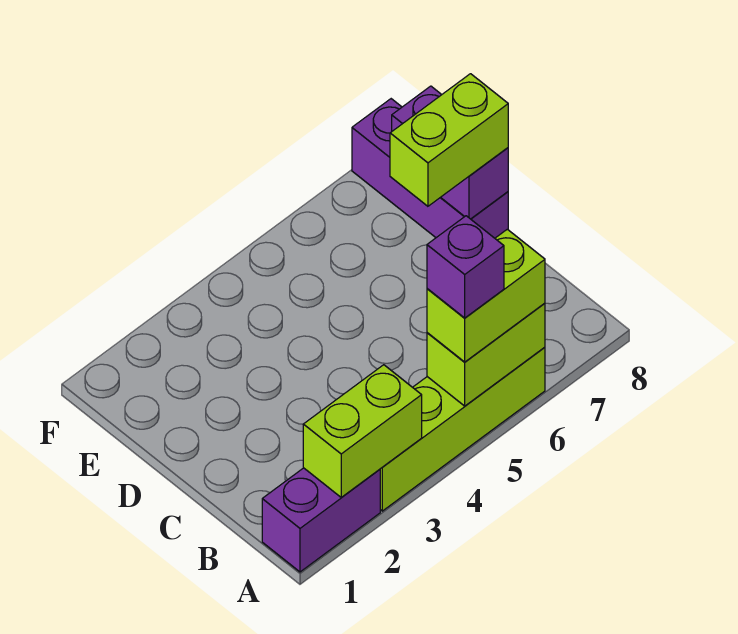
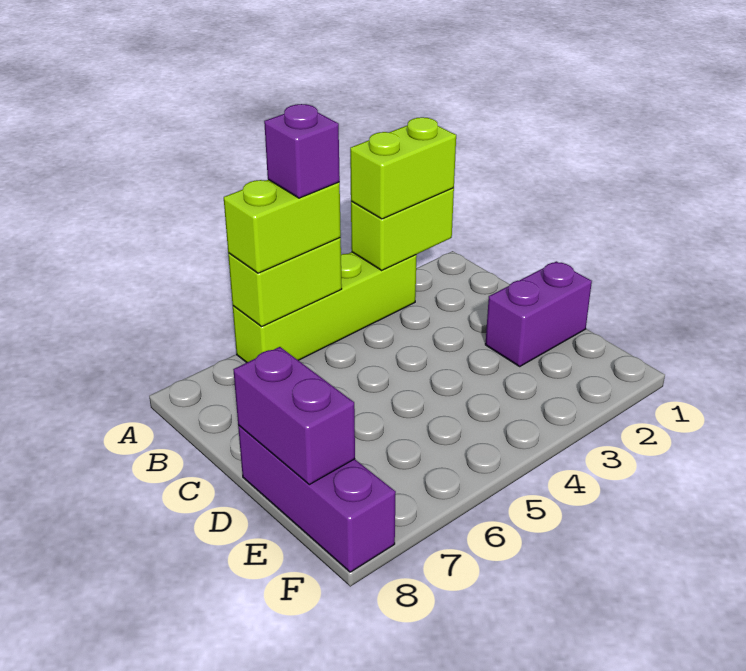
purple brick A1:A2 level 1 -> purple brick D1:D2 level 1
lime brick D7:D8 level 3 -> lime brick A2:A3 level 3

